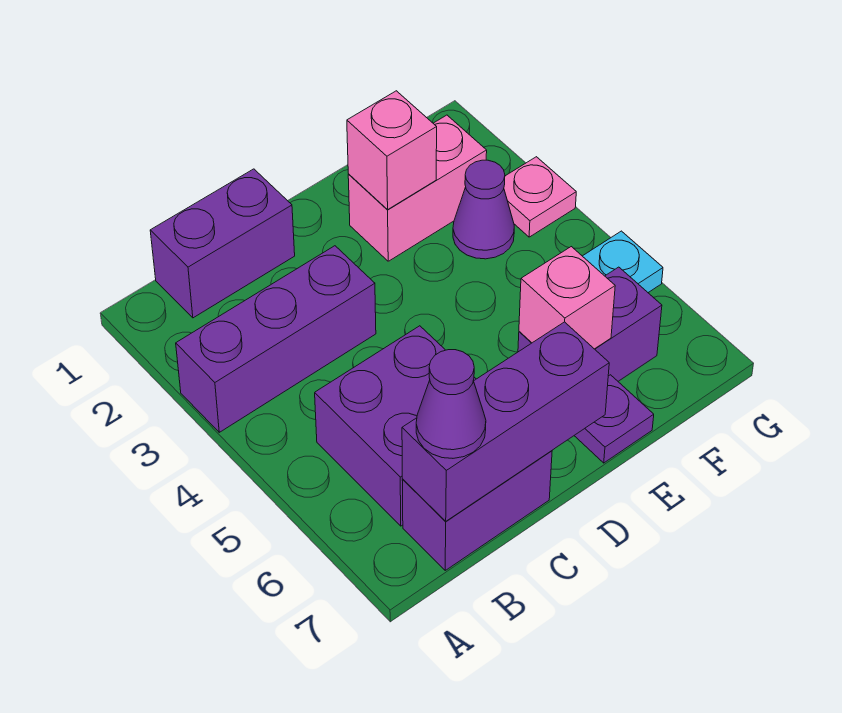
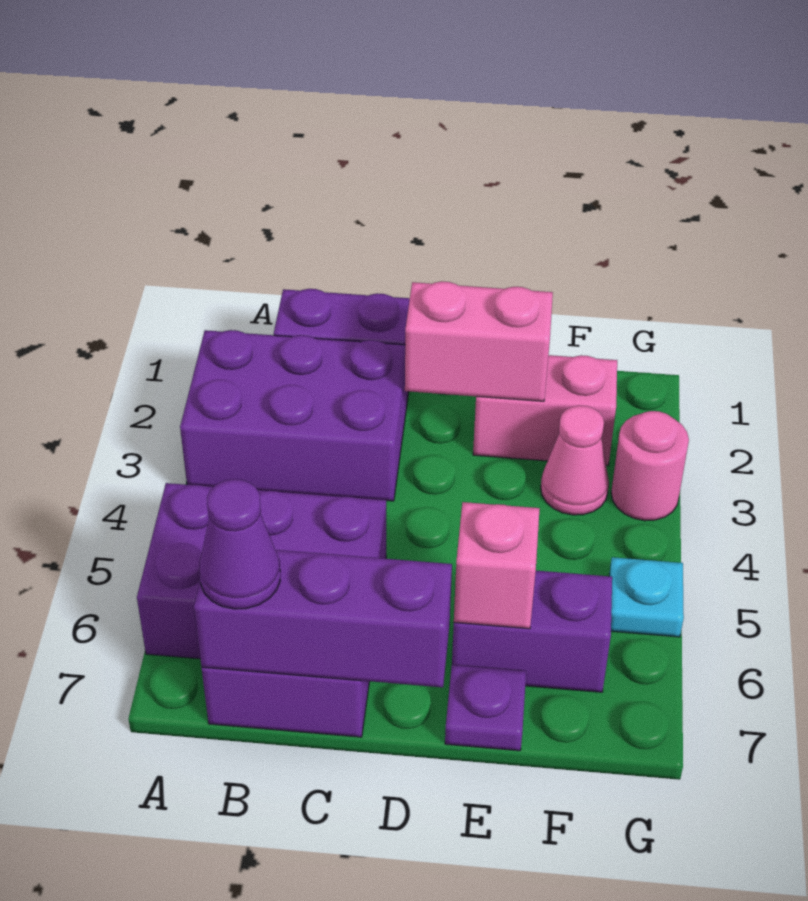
purple brick A3:C3 level 1 -> purple brick A2:C3 level 1
purple brick B5:C6 level 1 -> purple brick A5:C6 level 1
pink brick E2 level 2 -> pink brick D2:E2 level 2
purple cone F3 level 1 -> pink cone F3 level 1
pink plate G3 level 1 -> pink round brick G3 level 1

